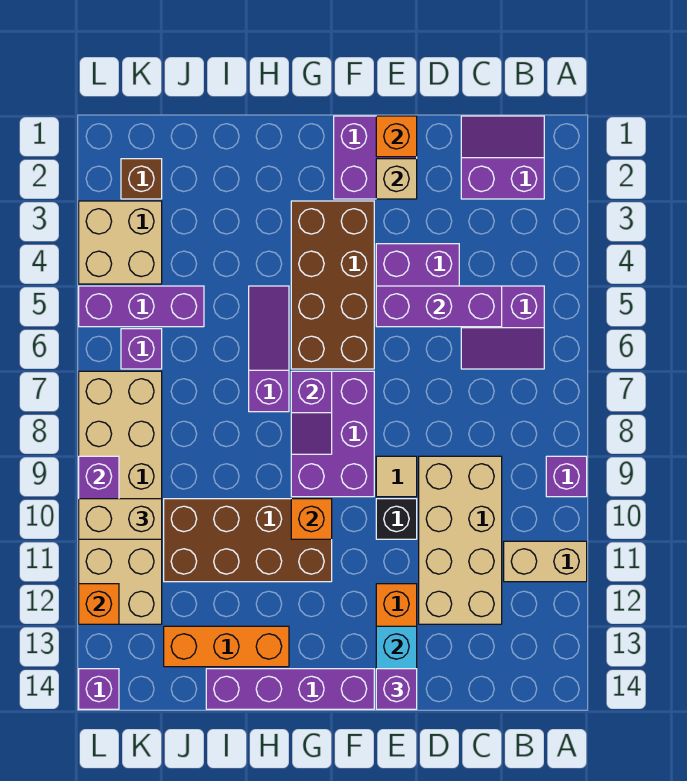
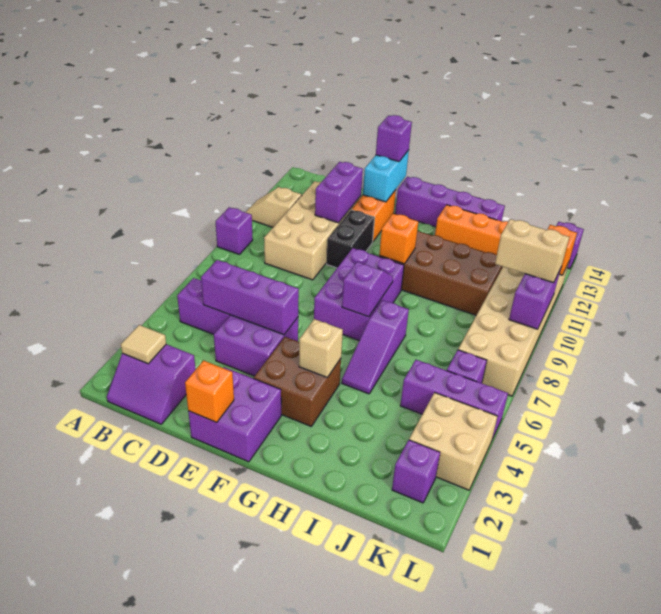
tan brick A11:B11 level 1 -> tan slope A11:B11 level 1 top B
none -> purple brick D11:D12 level 2
tan brick E2 level 2 -> tan brick G4 level 2
tan tile E9 level 1 -> tan tile B2 level 2
black brick E10 level 1 -> black brick E10:E11 level 1
brown brick F3:G6 level 1 -> brown brick F3:G4 level 1
brown brick K2 level 1 -> purple brick K2 level 1

